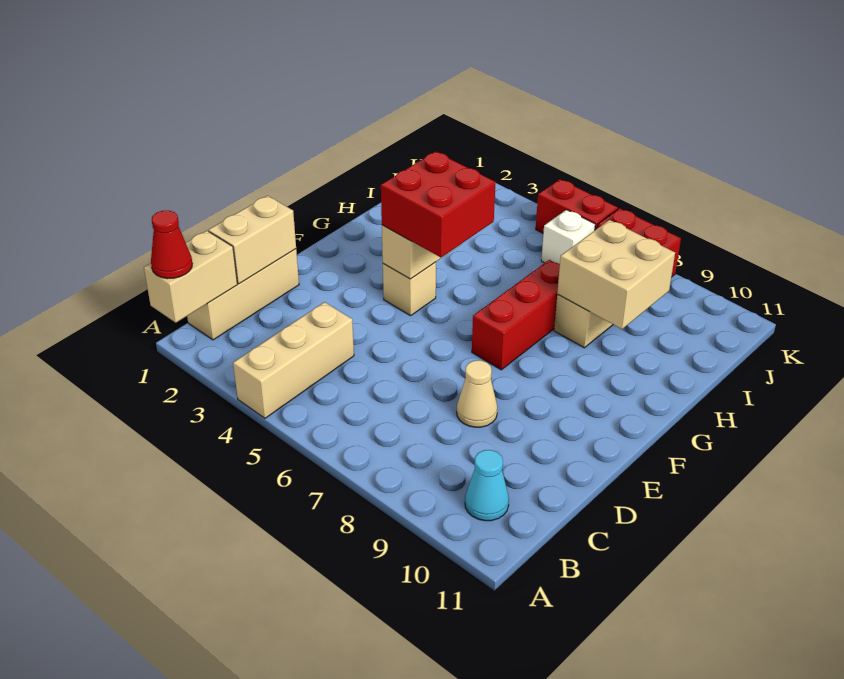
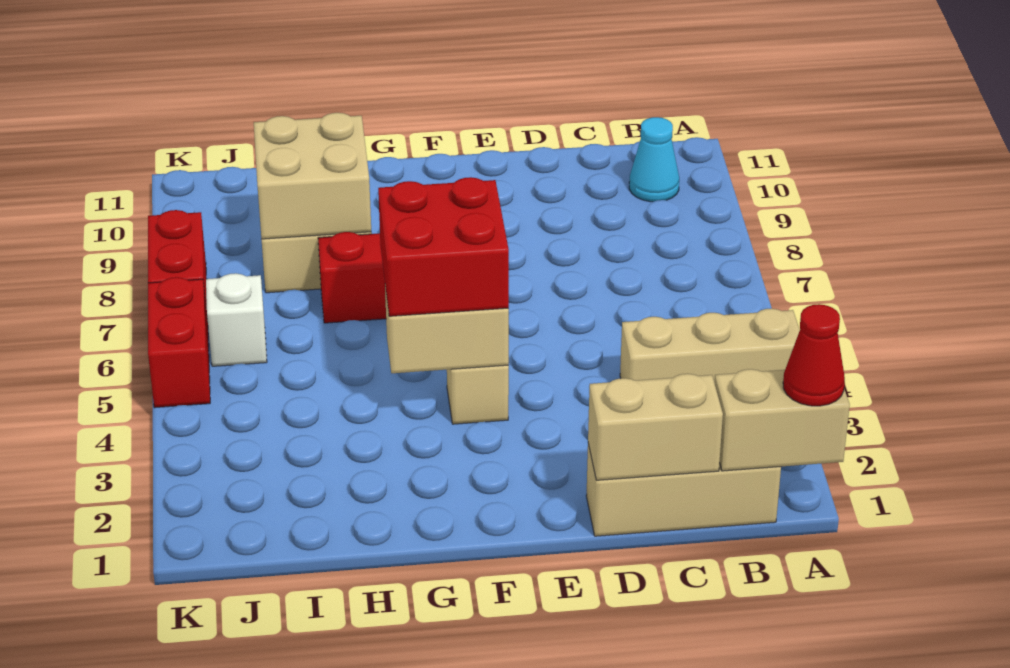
tan cone D8 level 1 -> none

